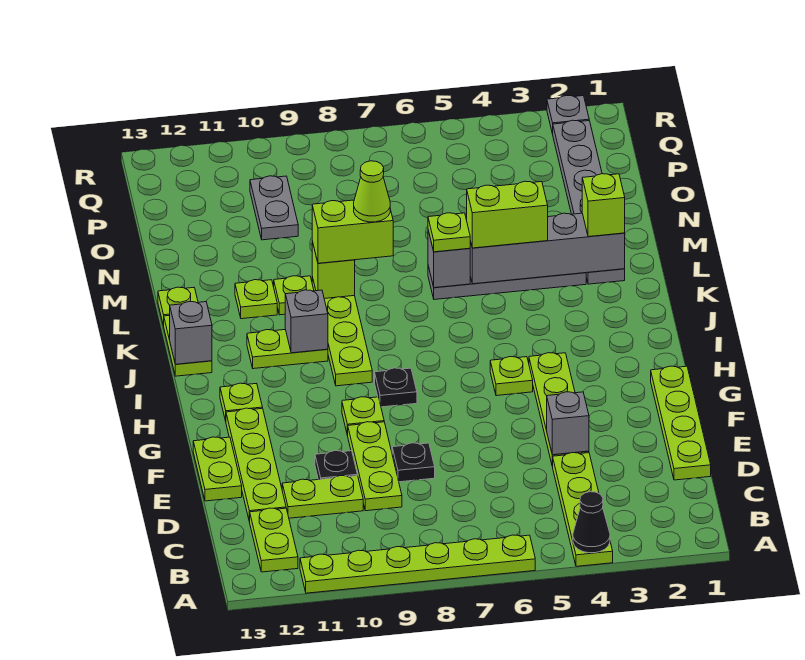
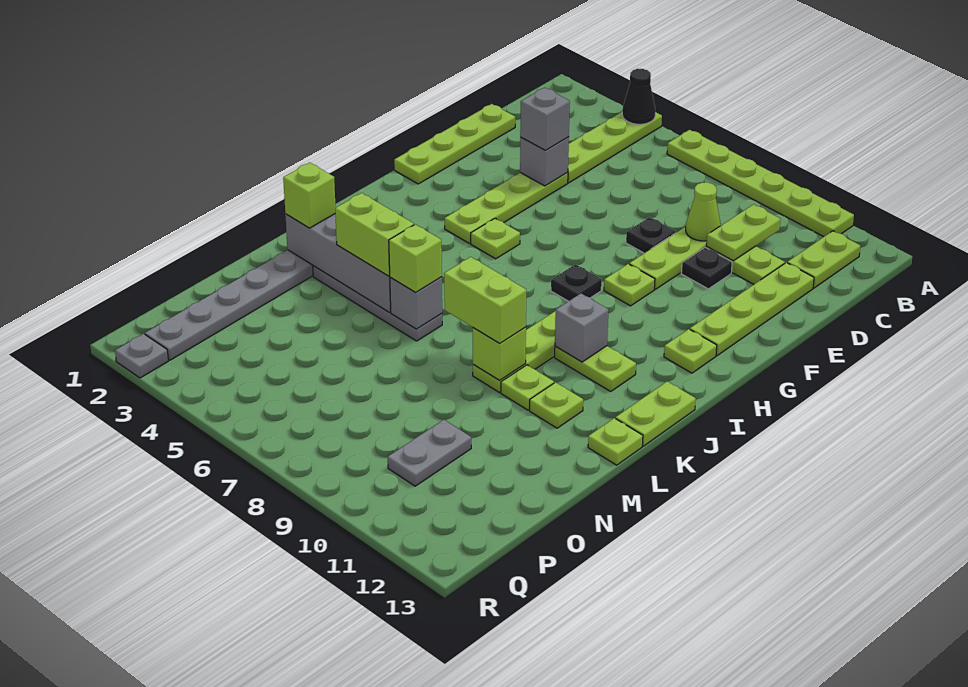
lime plate E13:F13 level 1 -> lime plate C10:D10 level 2
grey brick J13 level 2 -> grey brick E4 level 3
lime plate L6 level 3 -> lime brick L6 level 3
lime cone L8 level 4 -> lime cone D9 level 2

